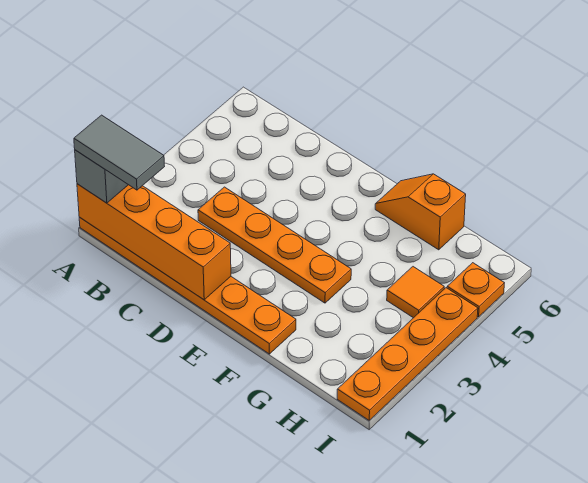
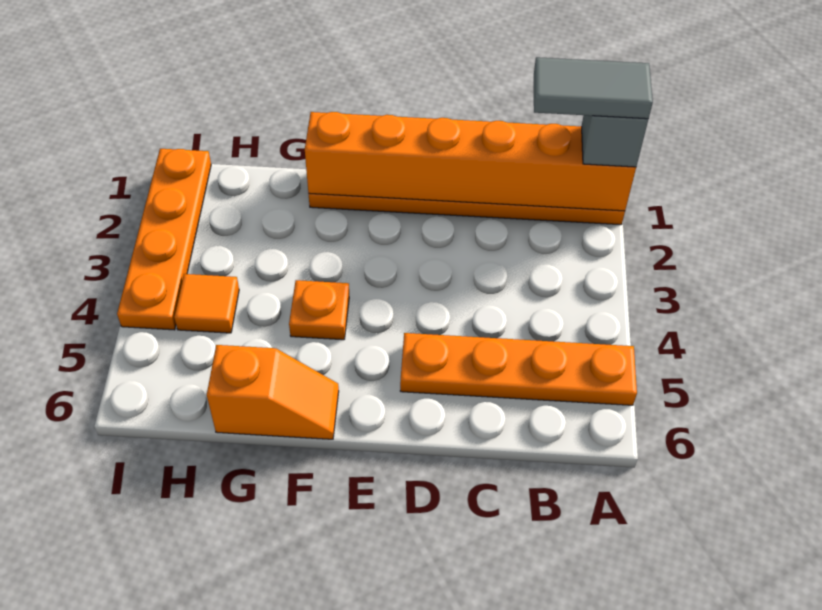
orange brick A1:D1 level 2 -> orange brick A1:F1 level 2
orange plate C3:F3 level 1 -> orange plate A5:D5 level 1
orange plate I5 level 1 -> orange plate F4 level 1

